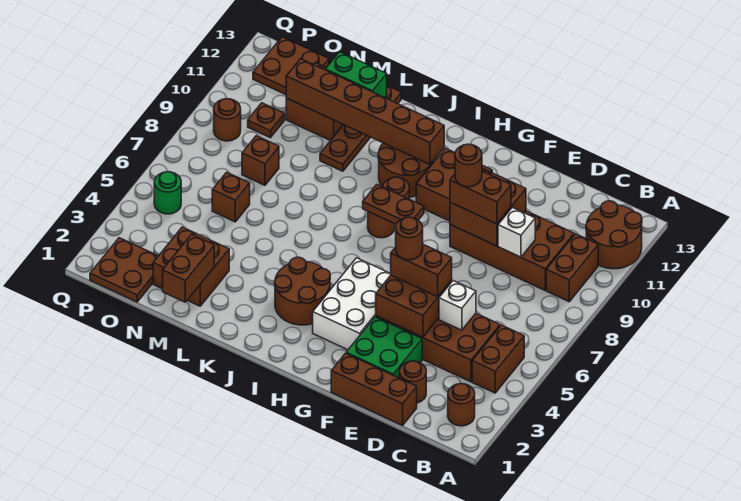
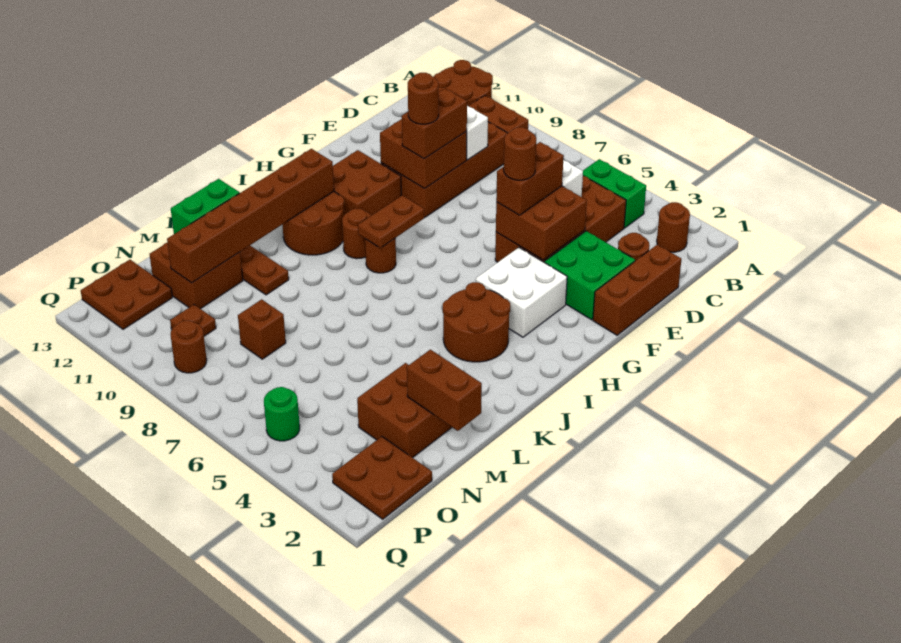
brown brick B4:B5 level 1 -> green brick B4:B5 level 1
white brick G3:H5 level 1 -> white brick G3:H4 level 1
brown brick N6 level 1 -> none

